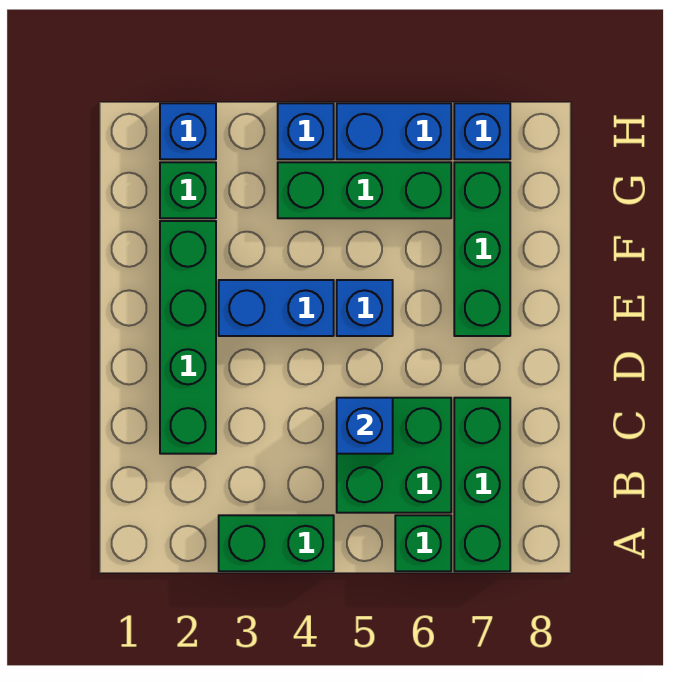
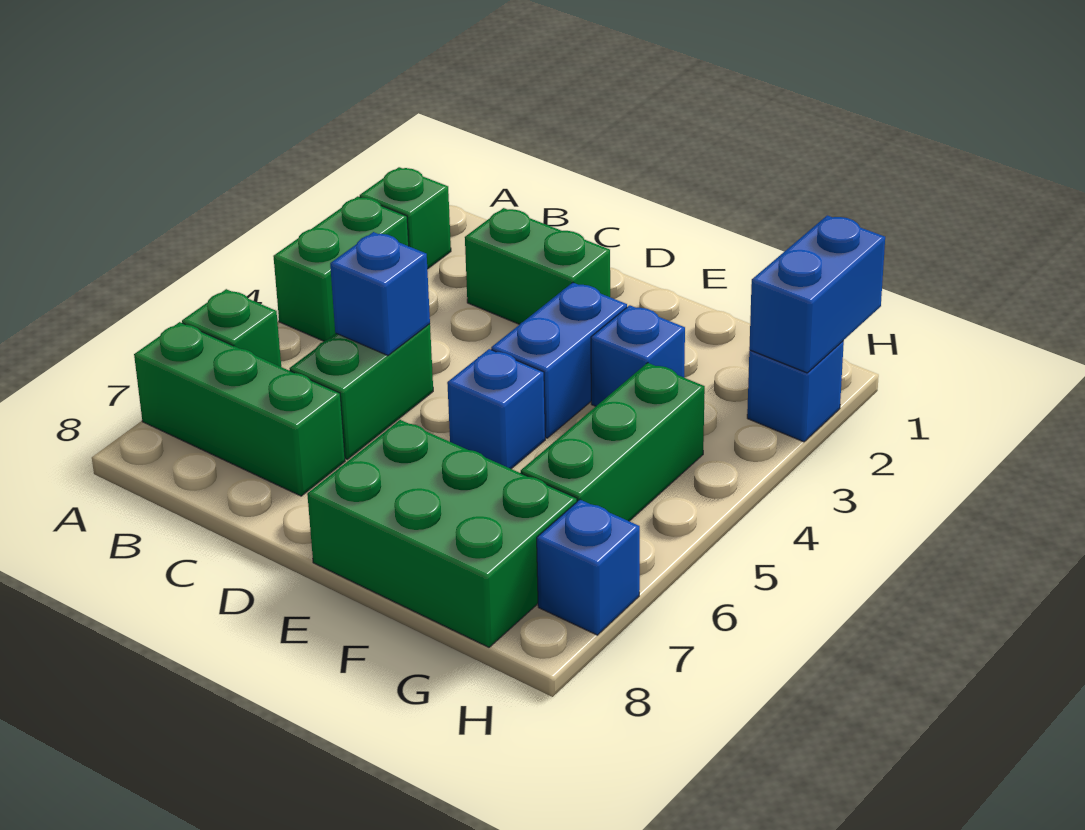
green brick B5:C6 level 1 -> green brick C5:C6 level 1
green brick C2:F2 level 1 -> green brick C2:D2 level 1
green brick E7:G7 level 1 -> green brick E7:G8 level 1
green brick G2 level 1 -> green brick A2 level 1
blue brick H4 level 1 -> blue brick F3 level 1
blue brick H5:H6 level 1 -> blue brick H1:H2 level 2

